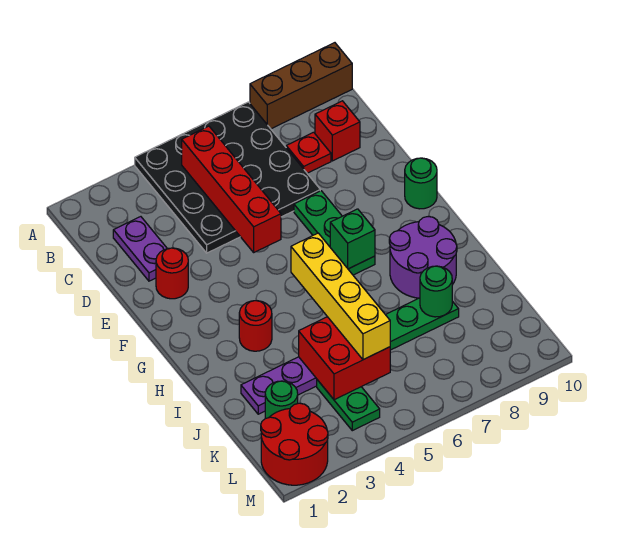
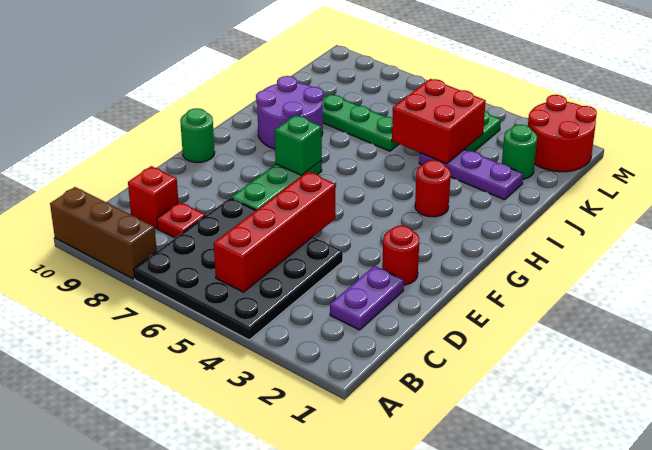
yellow brick H5:K5 level 3 -> none
green round brick J8 level 2 -> none

